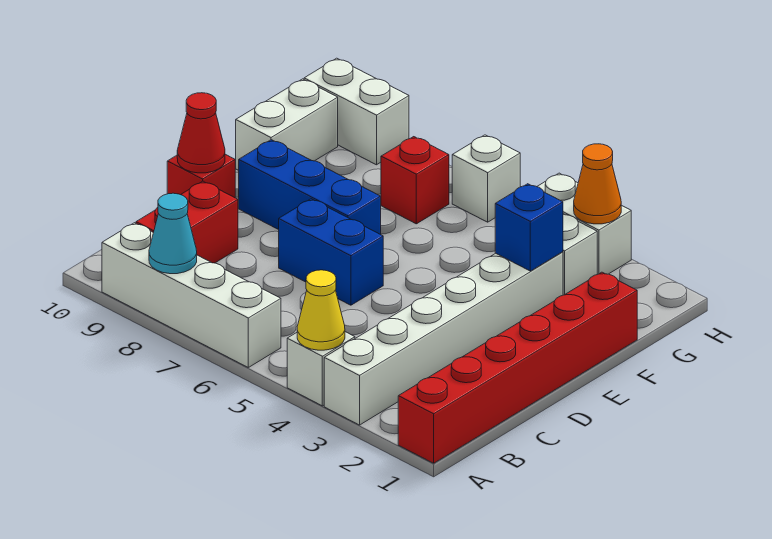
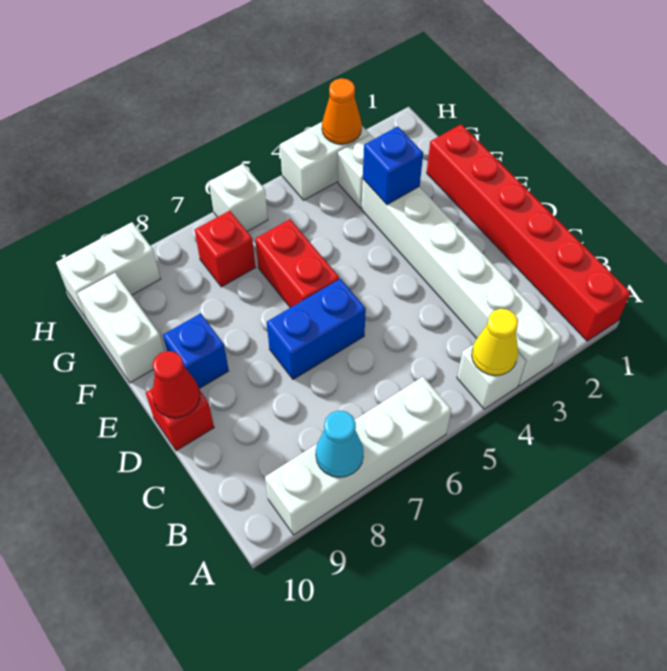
red brick B9:C9 level 1 -> red brick E6:F6 level 1
blue brick E7:E9 level 1 -> blue brick E9 level 1

